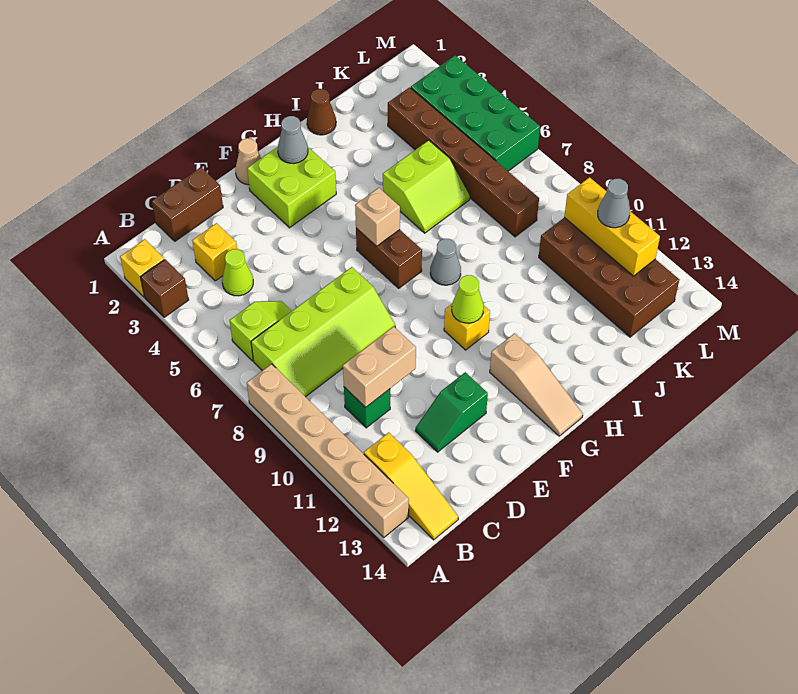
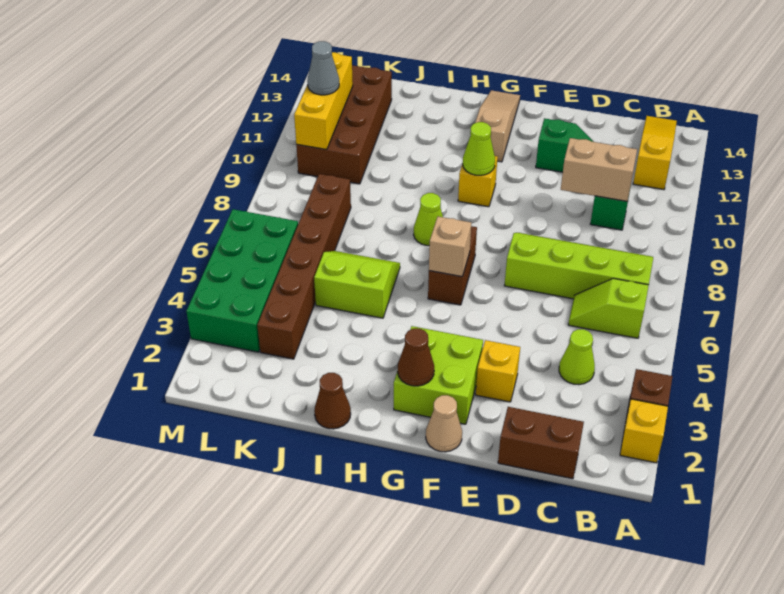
tan brick A8:A13 level 1 -> none
yellow brick C3 level 1 -> yellow brick E3 level 1
grey cone G2 level 2 -> brown cone G2 level 2
grey cone H8 level 1 -> lime cone H8 level 1

